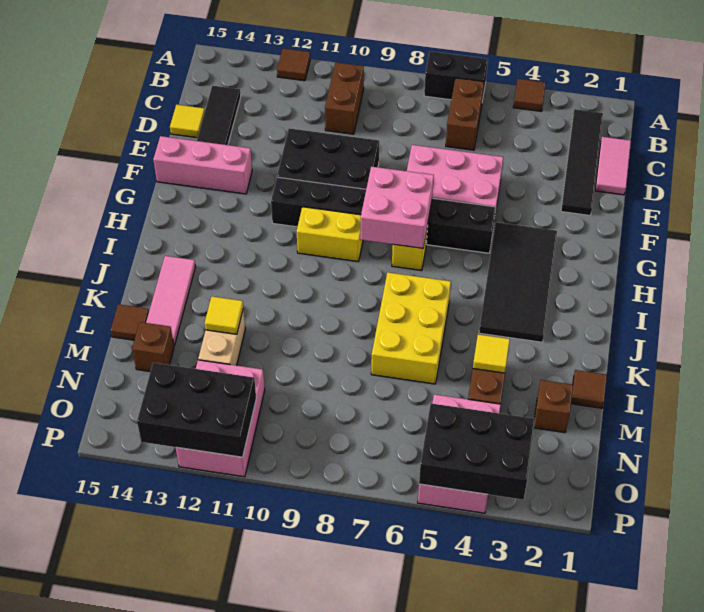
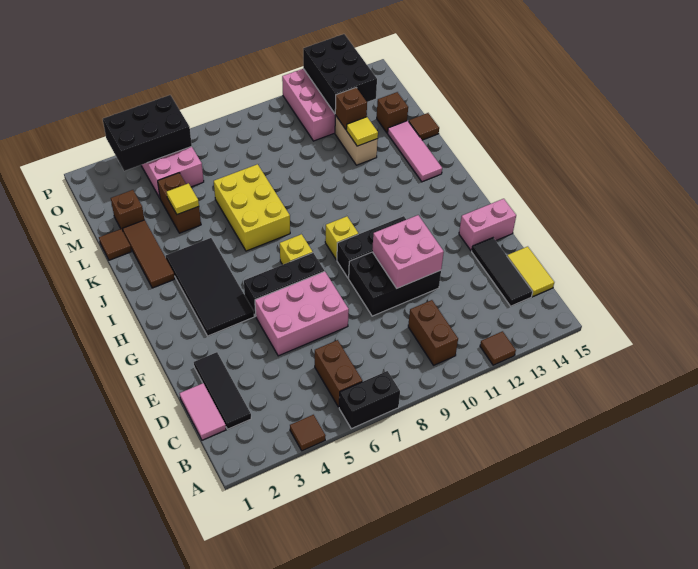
black tile B2:E2 level 1 -> black tile C2:E2 level 1
yellow tile D15 level 1 -> yellow tile C15:D15 level 1
pink brick F13:F15 level 1 -> pink brick F14:F15 level 1
pink brick G7:H8 level 2 -> pink brick E10:F11 level 2
yellow brick H9:H10 level 1 -> yellow brick H9 level 1
none -> brown tile J2:L2 level 1
none -> brown brick M12 level 2
black brick O11:P13 level 2 -> black brick N12:P13 level 2

